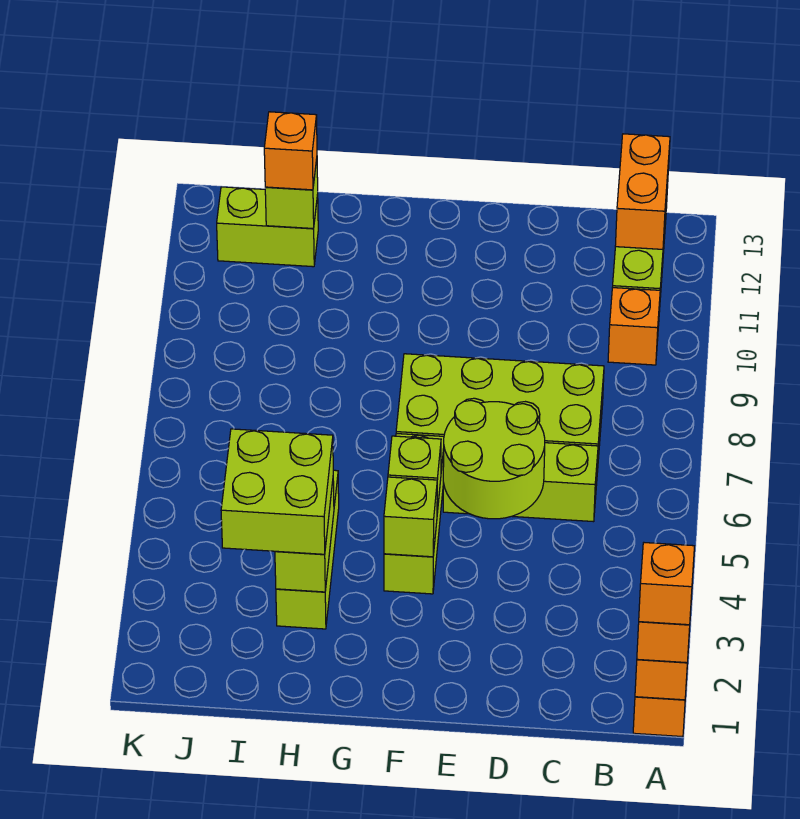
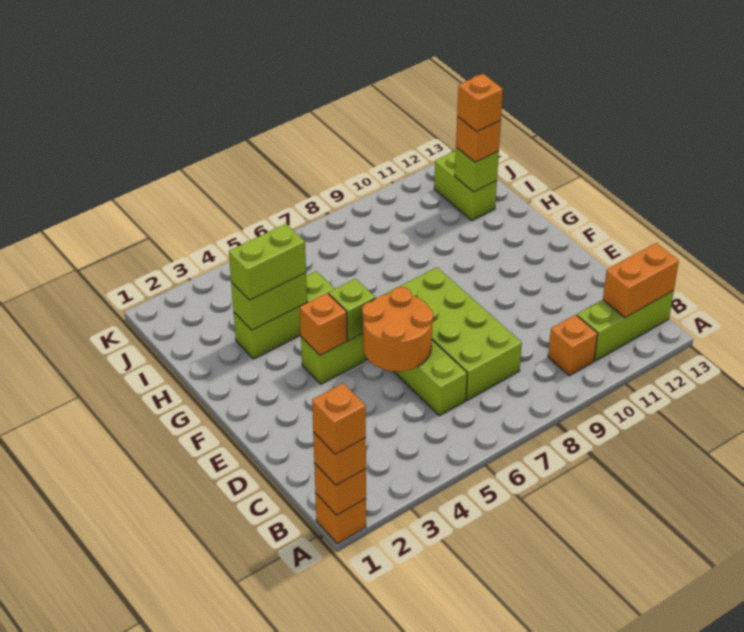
lime round brick D5:E6 level 2 -> orange round brick D5:E6 level 2
lime brick F4 level 2 -> orange brick F4 level 2
lime brick H3:I4 level 3 -> lime brick H3:H4 level 3
none -> orange brick I12 level 4

